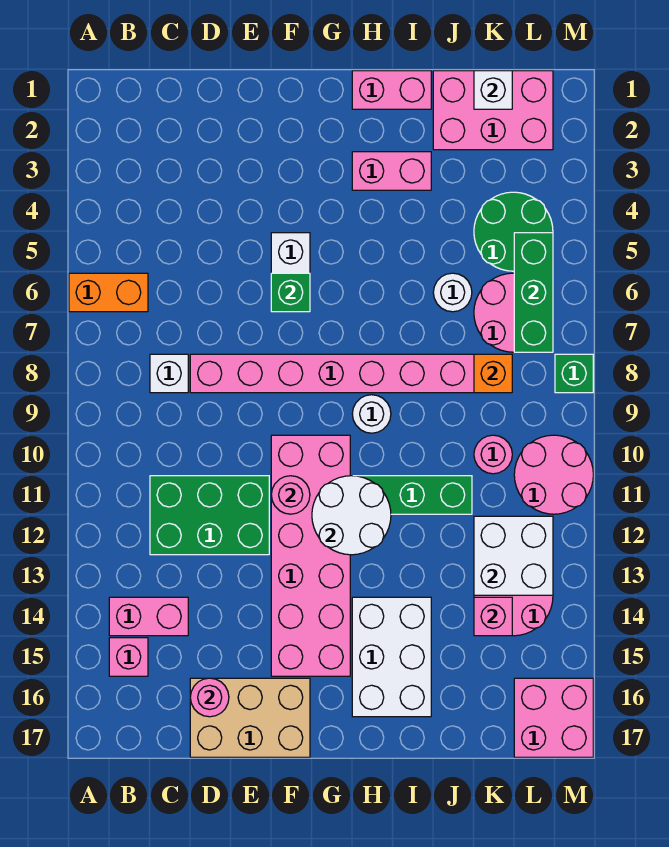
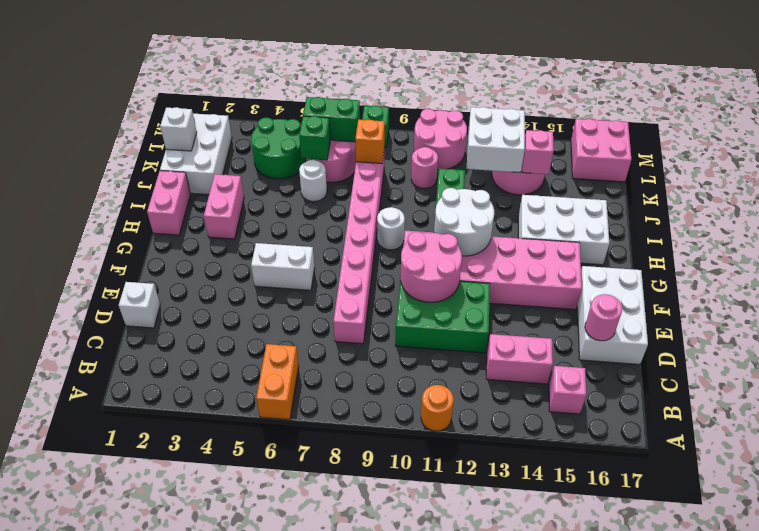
none -> orange round brick A11 level 1
pink brick B14:C14 level 1 -> pink brick C13:C14 level 1
white brick C8 level 1 -> white brick D1 level 1
green brick C11:E12 level 1 -> green brick D10:E12 level 1
tan brick D16:F17 level 1 -> white brick D16:F17 level 1
green brick F6 level 2 -> green brick K6 level 2
pink round brick F11 level 2 -> pink round brick E10:F11 level 2
pink brick J1:L2 level 1 -> white brick J1:L2 level 1
green brick L5:L7 level 2 -> green brick L6:L7 level 2

